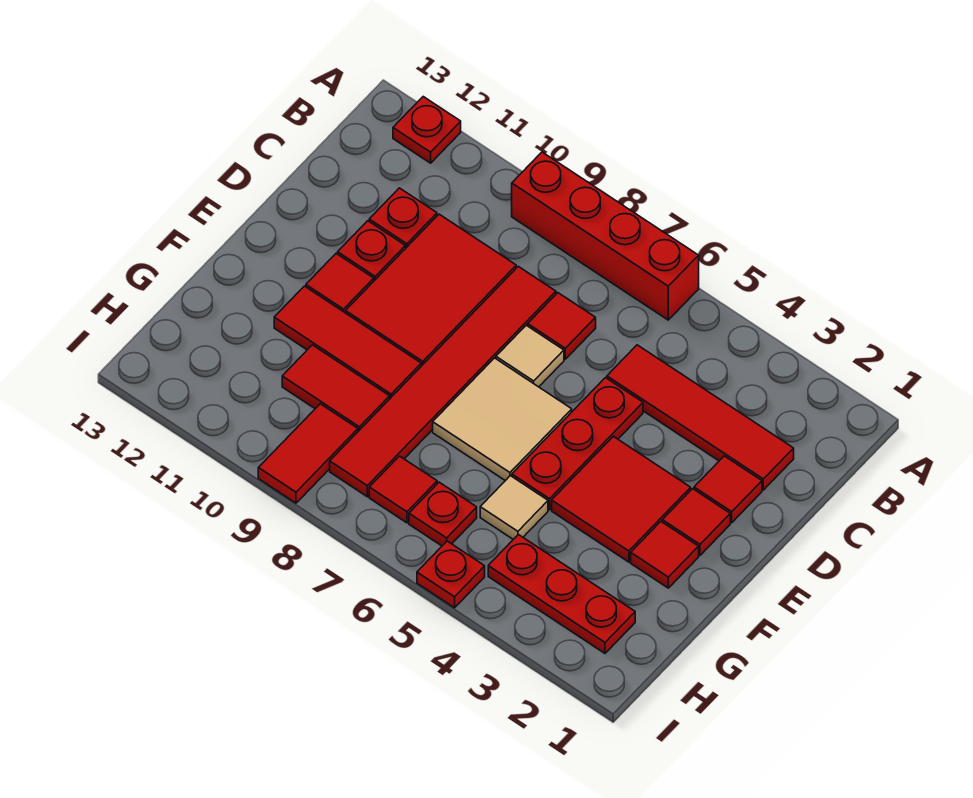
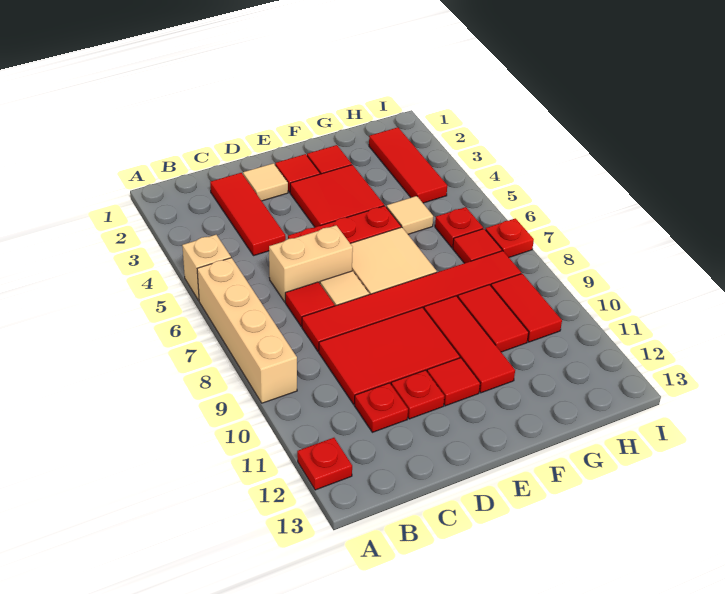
none -> tan brick A5 level 1
red brick A6:A9 level 1 -> tan brick A6:A9 level 1
red tile C2:C5 level 1 -> red tile C2:C4 level 1
none -> tan brick C6:D6 level 1
red tile D2 level 1 -> tan tile D2 level 1
red plate H2:H4 level 1 -> red tile H2:H4 level 1
red tile H9:I9 level 1 -> red tile H9:H10 level 1
red plate I5 level 1 -> red plate I7 level 1

